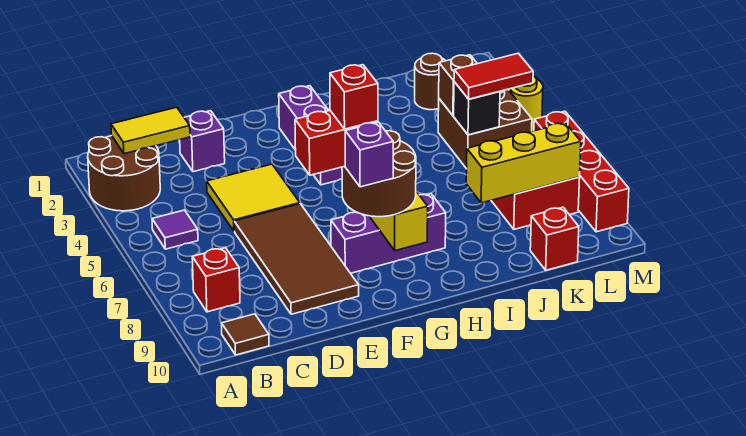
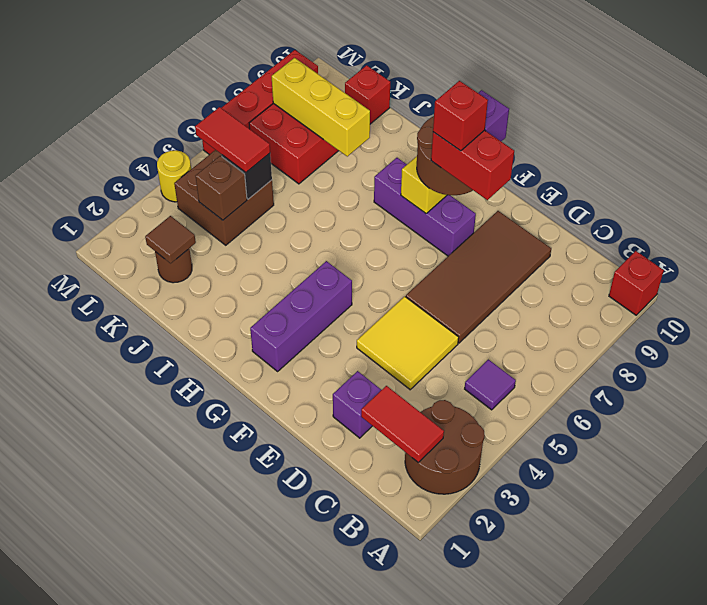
yellow tile B2:C2 level 2 -> red tile B2:C2 level 2
red brick B8 level 1 -> red brick A10 level 1
brown tile B10 level 1 -> brown tile K2 level 2

